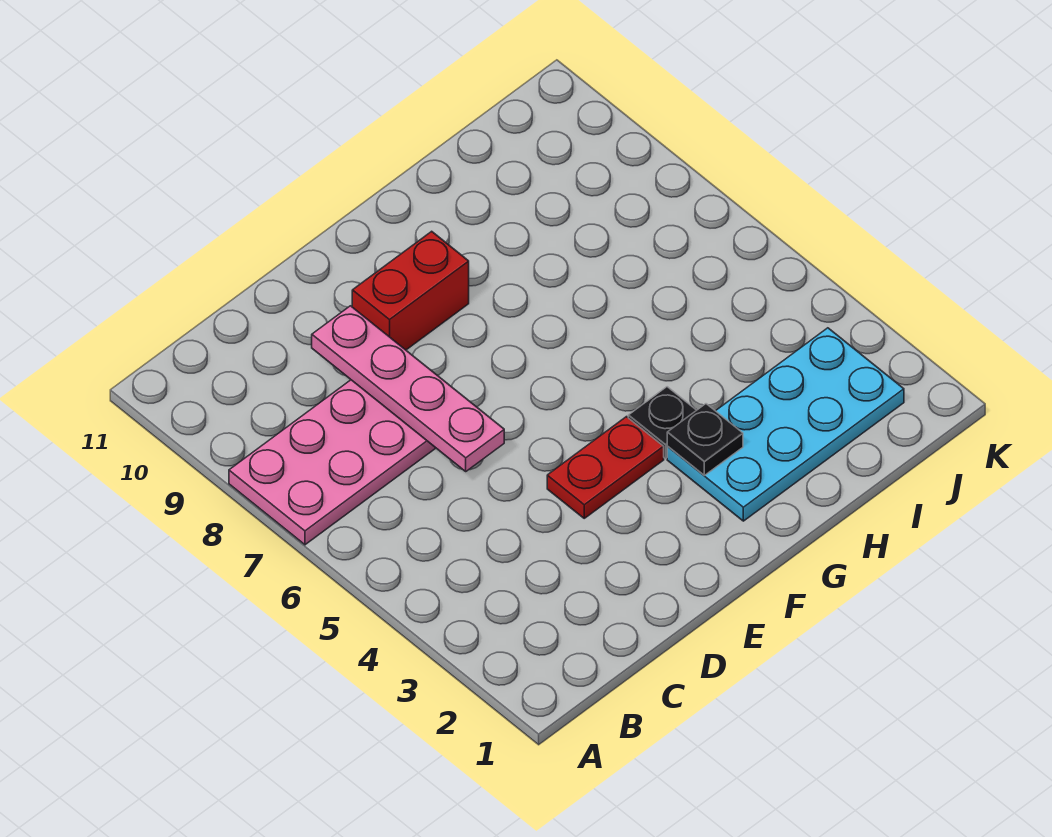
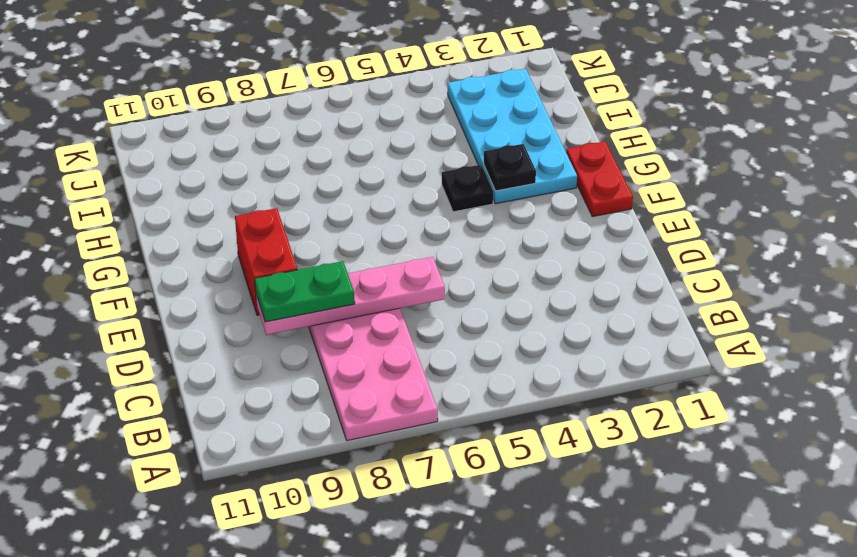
none -> green plate D8:D9 level 3
red plate E4:F4 level 1 -> red plate F1:G1 level 1

